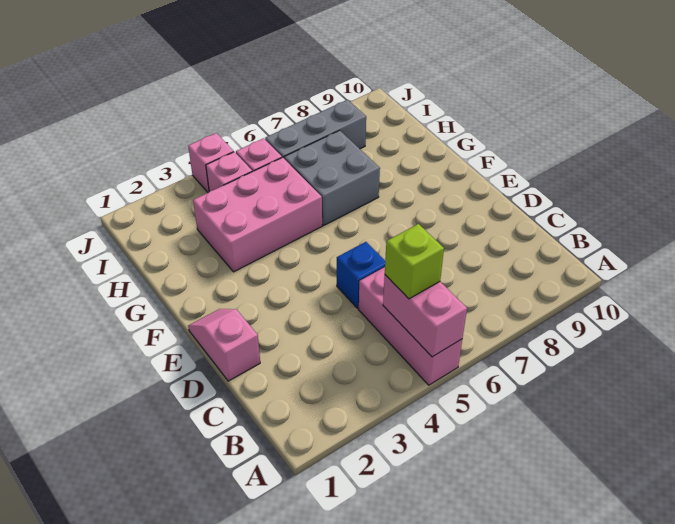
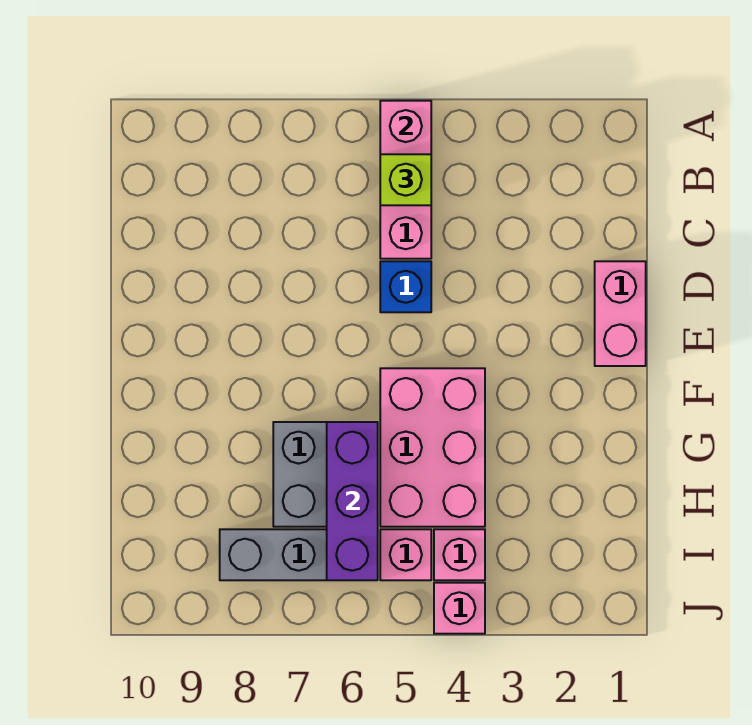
pink slope D1:E1 level 1 top D -> pink brick D1:E1 level 1
pink brick G3:H5 level 1 -> pink brick F4:H5 level 1
none -> purple brick G6:I6 level 2

